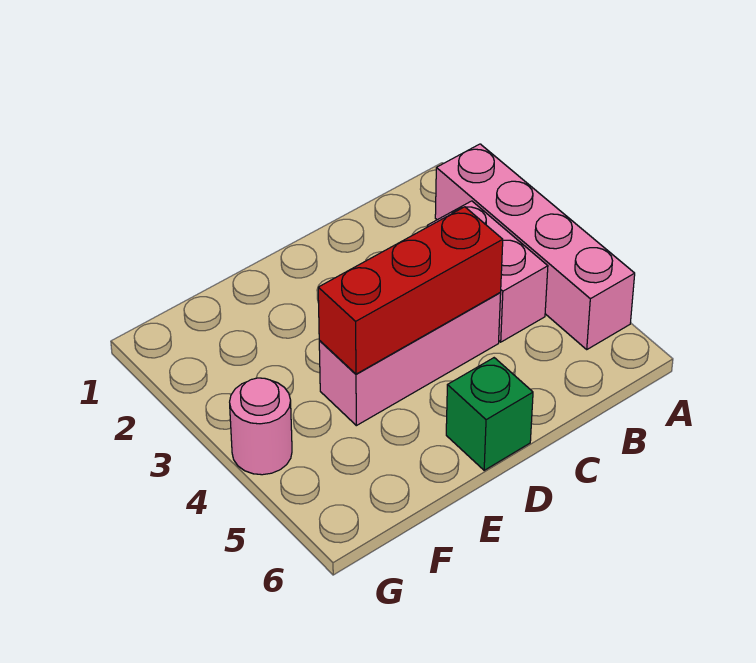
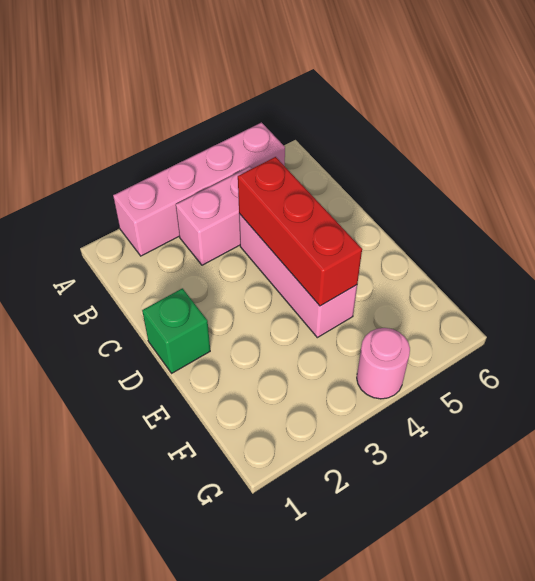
green brick D6 level 1 -> green brick D1 level 1

